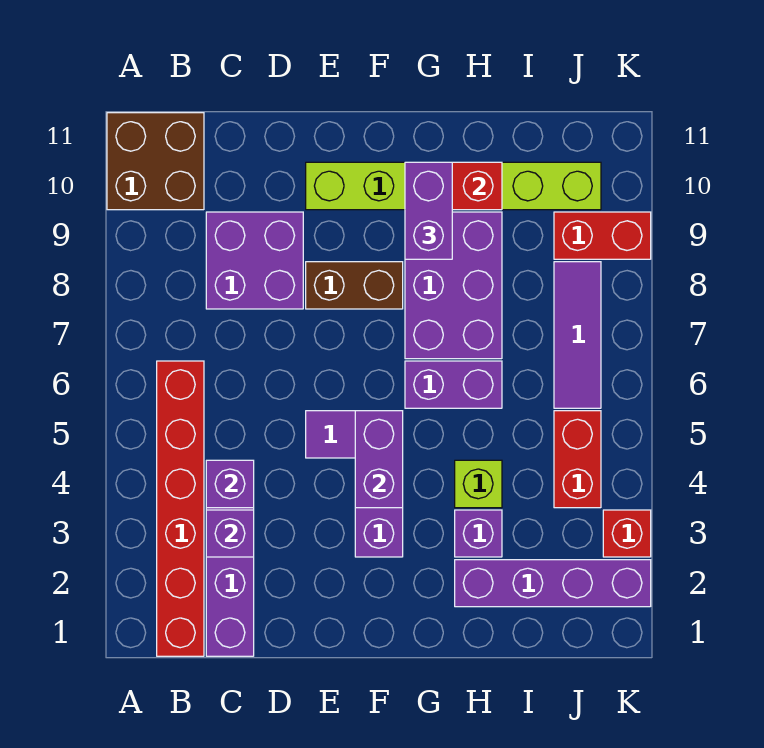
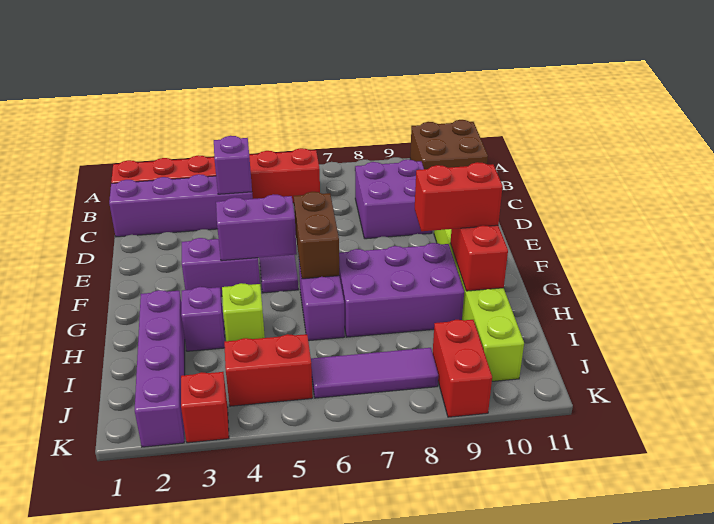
purple brick C3 level 2 -> none
brown brick E8:F8 level 1 -> brown brick F6:G6 level 2
purple brick G9:G10 level 3 -> red brick G9:G10 level 3

